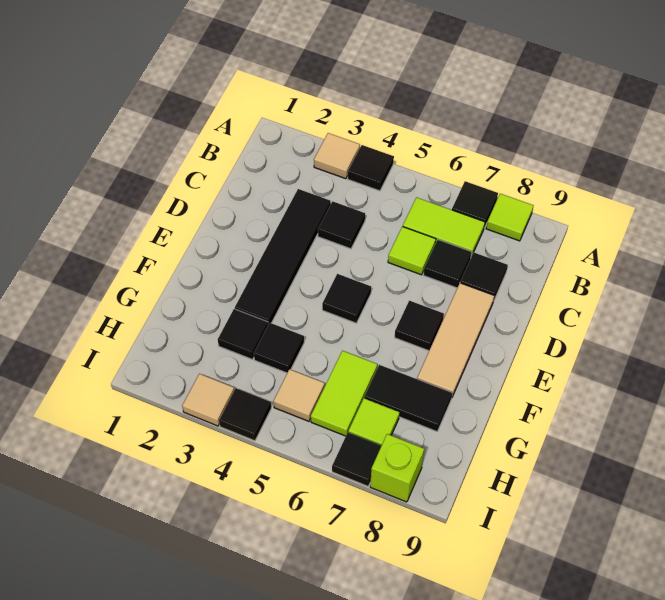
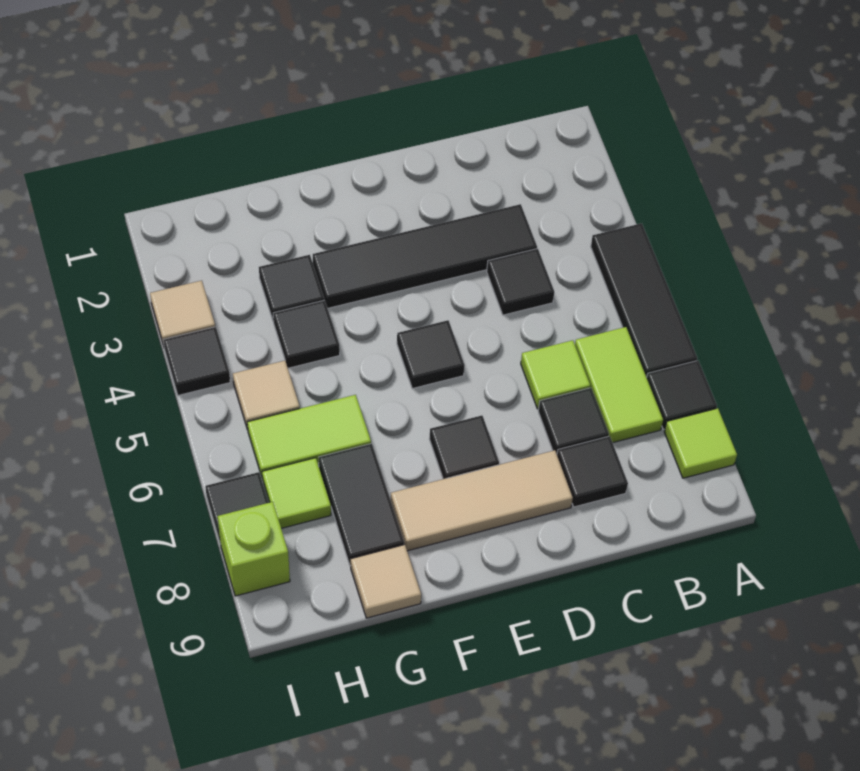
tan tile A3 level 1 -> tan tile G9 level 1
black tile A4 level 1 -> black tile A4:A6 level 1

